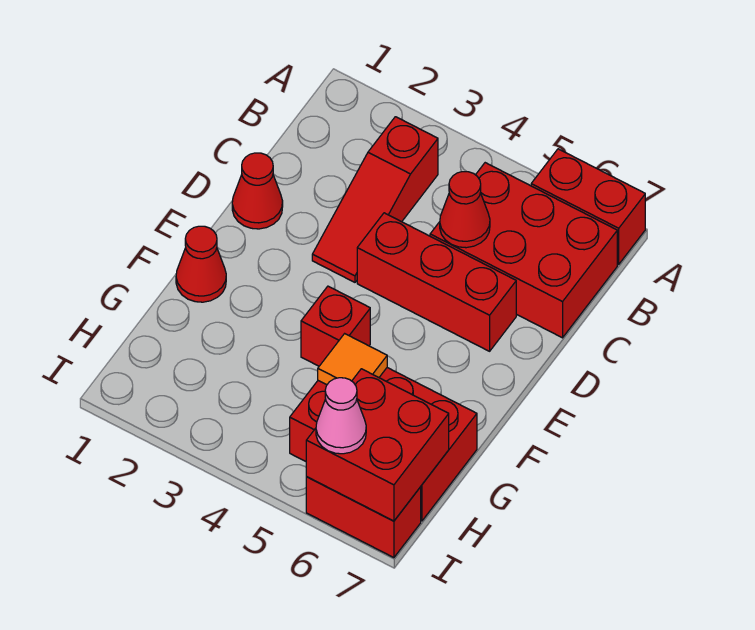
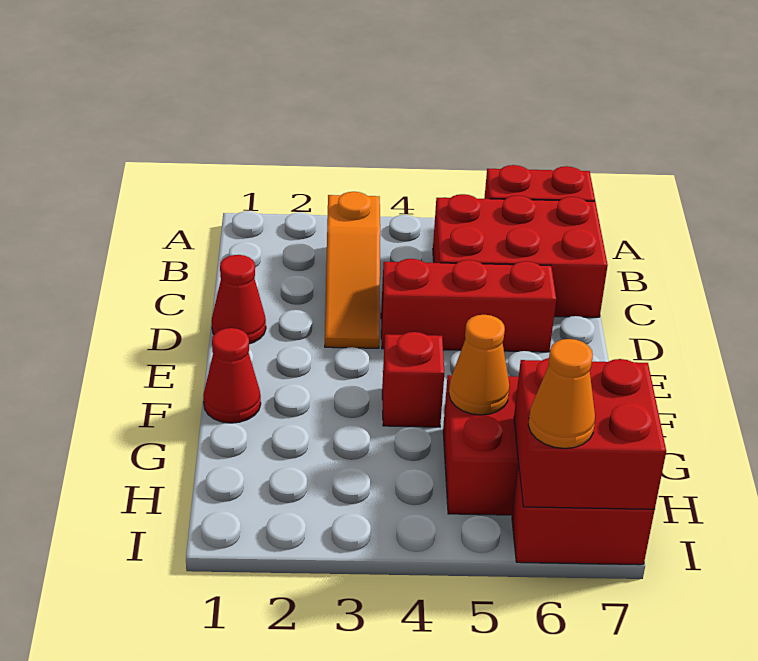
red slope B3:D3 level 1 top B -> orange slope B3:D3 level 1 top B
red cone C5 level 2 -> none
orange tile G5 level 2 -> orange cone G5 level 2
pink cone I6 level 3 -> orange cone I6 level 3

